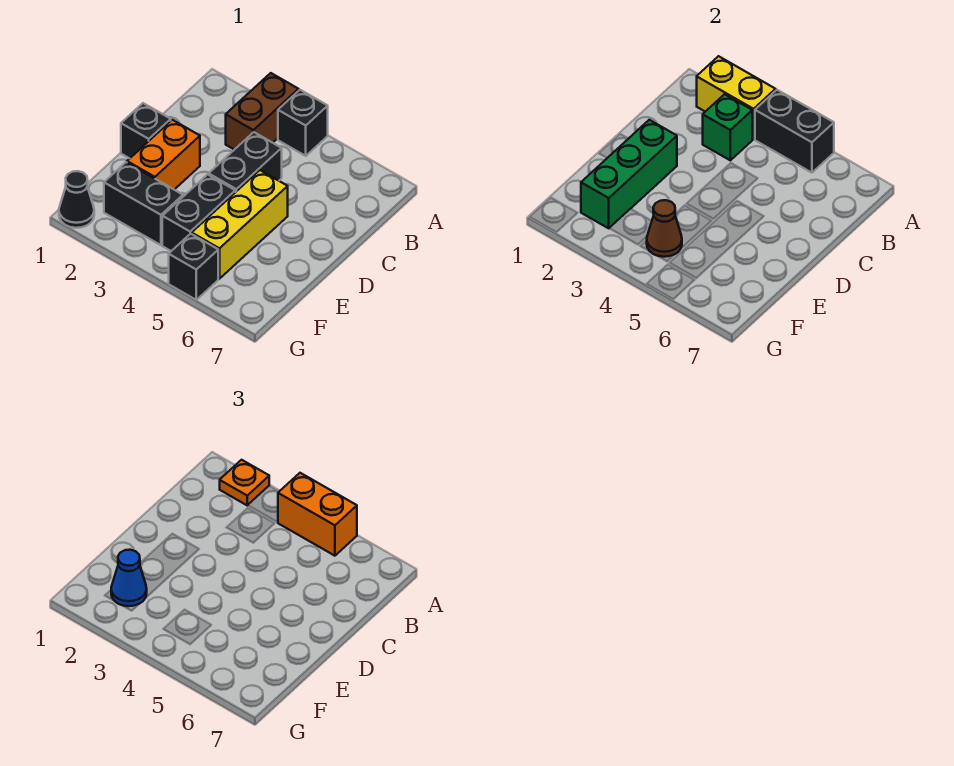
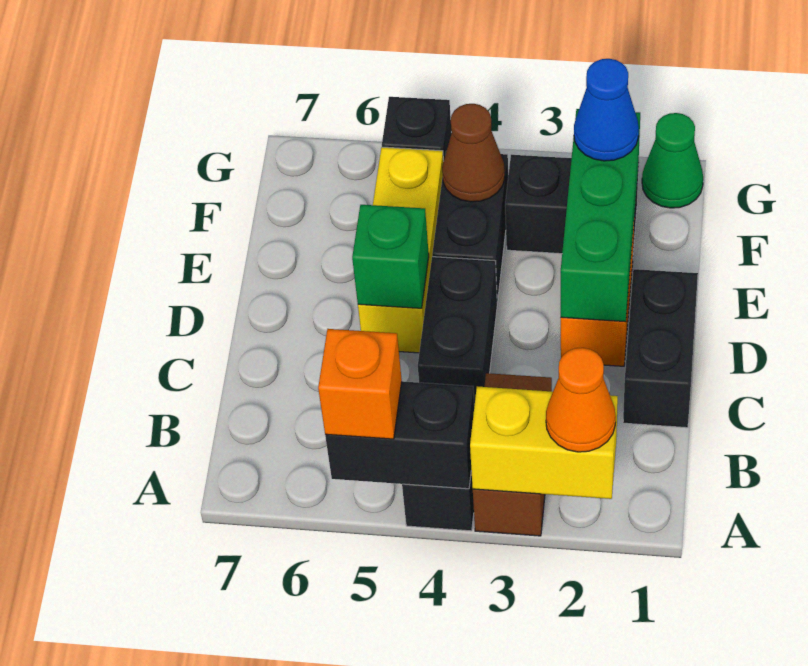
orange plate A2 level 3 -> orange cone A2 level 3
orange brick A4:A5 level 3 -> orange brick A5 level 3
green brick B3 level 2 -> green brick D5 level 2
black brick D1 level 1 -> black brick C1:D1 level 1
black cone G1 level 1 -> green cone G1 level 1

